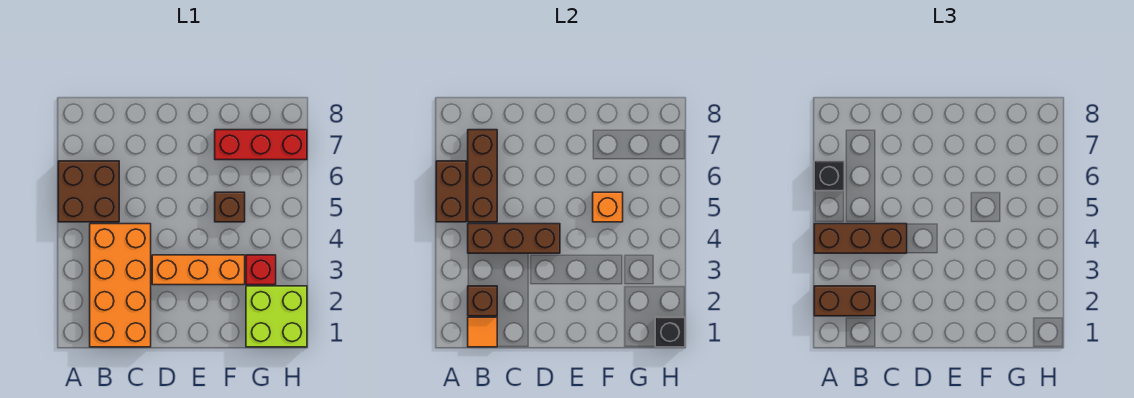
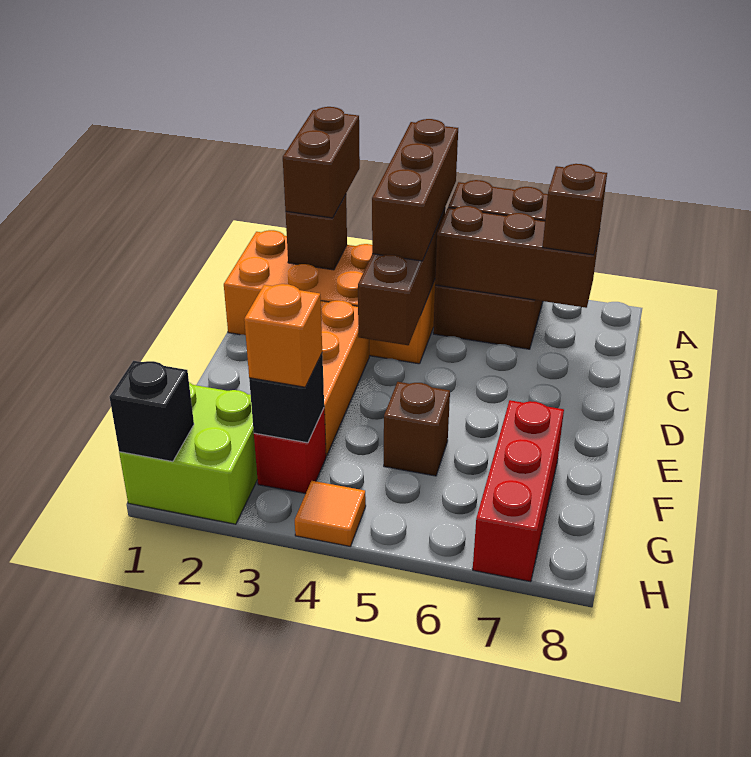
black brick A6 level 3 -> black brick G3 level 2
orange tile B1 level 2 -> orange tile H4 level 1
none -> brown brick B7 level 3
orange brick F5 level 2 -> orange brick G3 level 3

